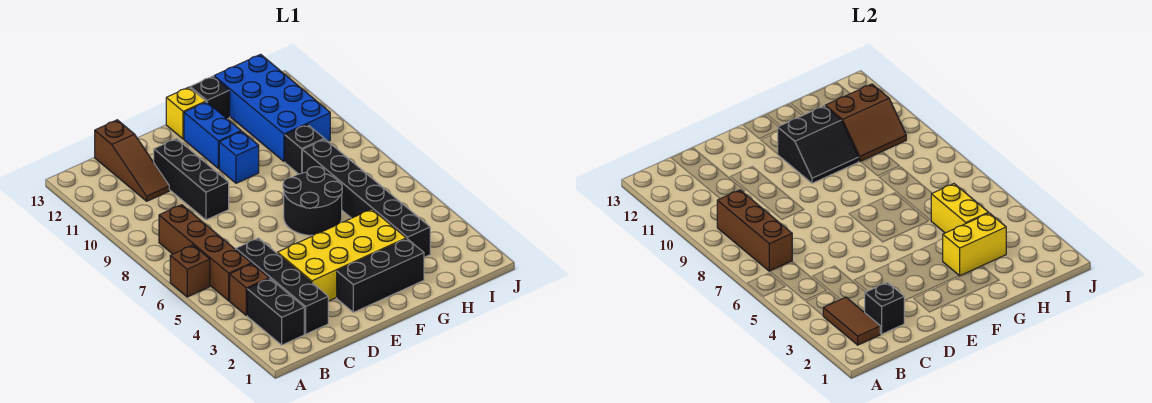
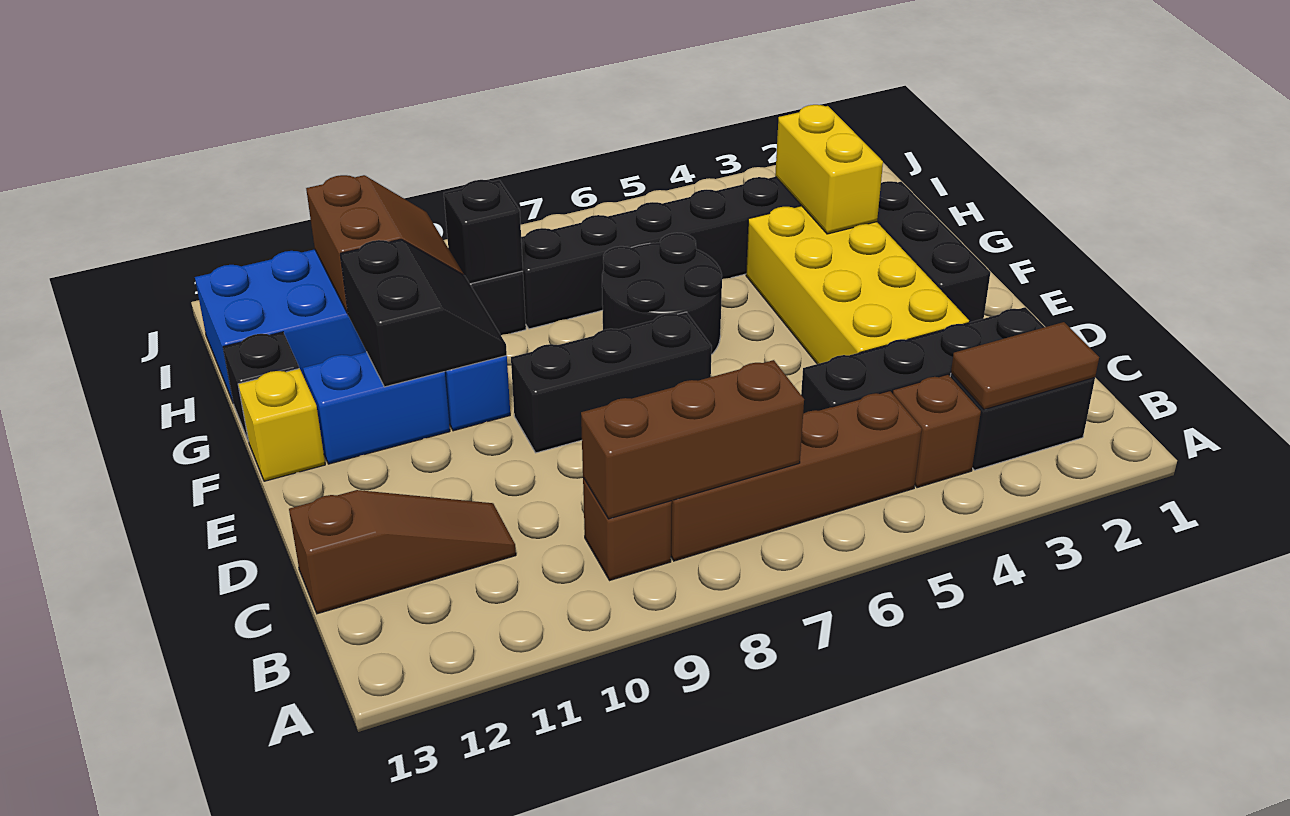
brown brick A6 level 1 -> brown brick B9 level 1
black brick C2 level 2 -> black brick H9 level 2
black brick D9:D11 level 1 -> black brick E7:E9 level 1
yellow brick H4:H5 level 2 -> none

